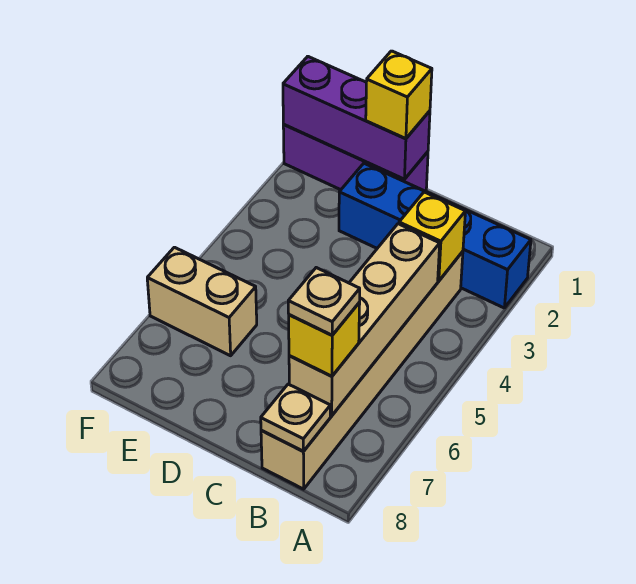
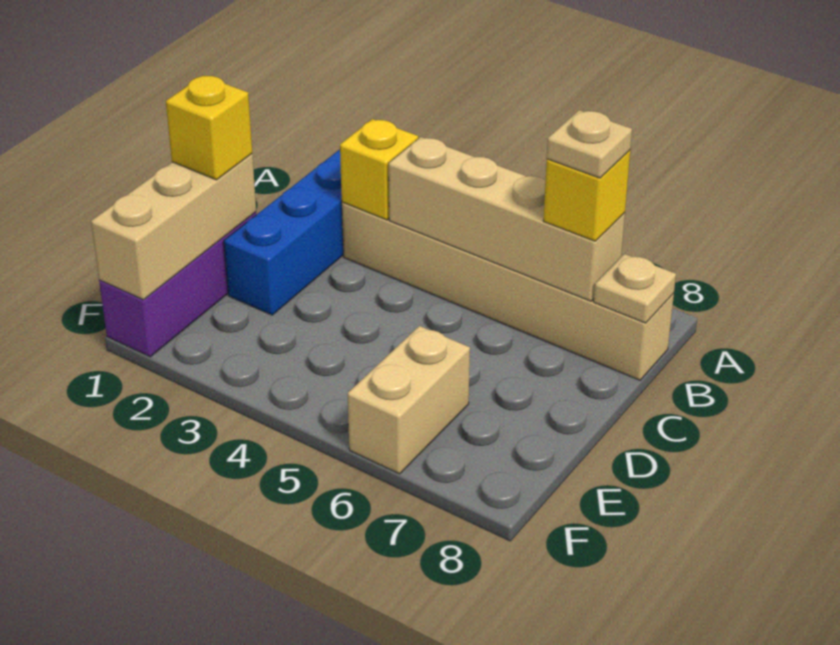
purple brick D1:F1 level 2 -> tan brick D1:F1 level 2

